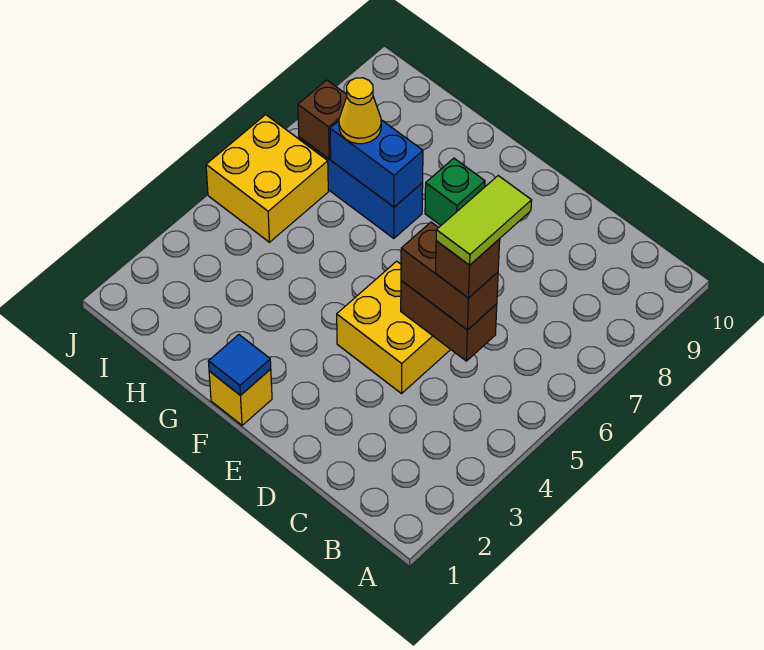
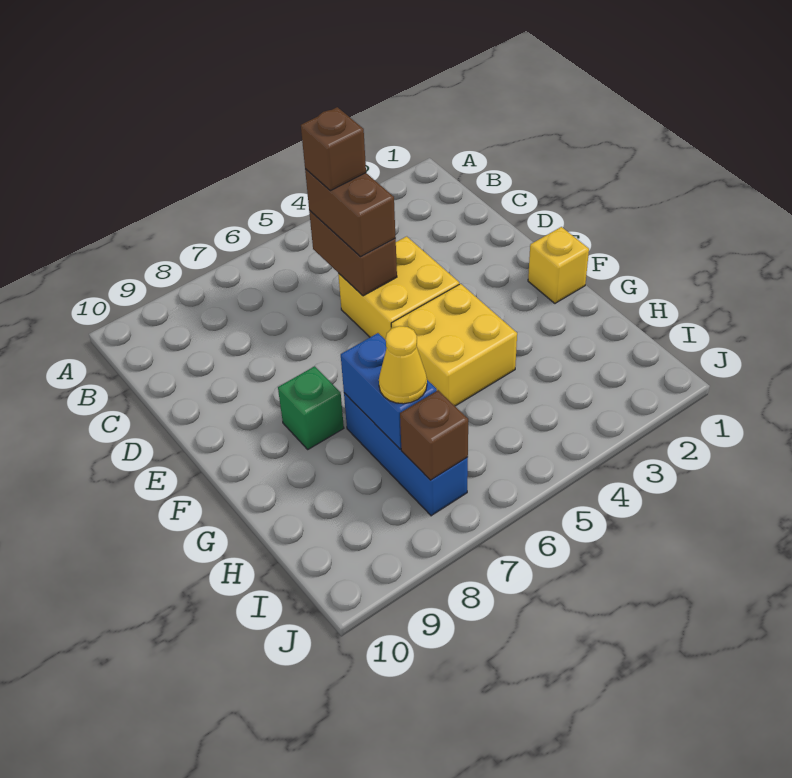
lime tile C5:C6 level 5 -> none
blue tile F1 level 2 -> none
yellow brick I5:J6 level 1 -> yellow brick F4:G5 level 1

